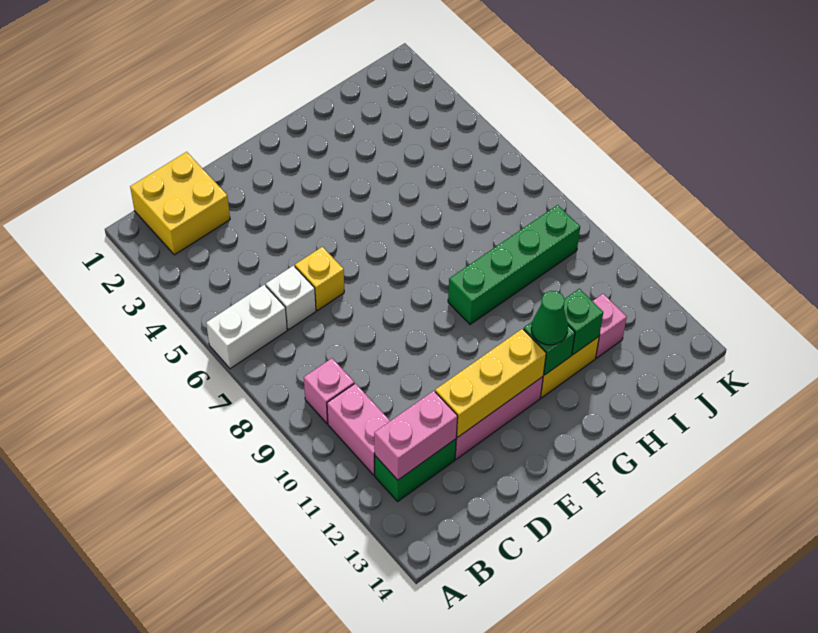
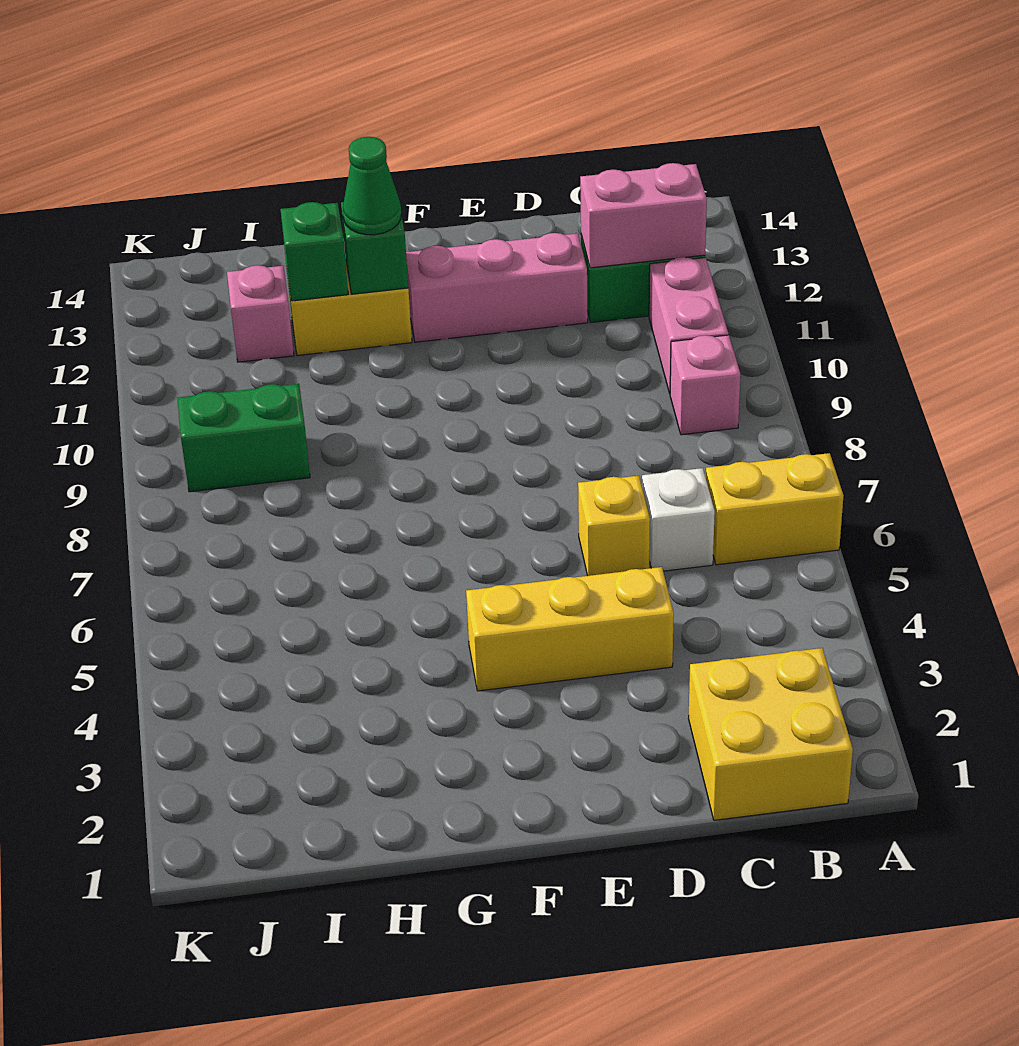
white brick A6:B6 level 1 -> yellow brick A6:B6 level 1
yellow brick D12:F12 level 2 -> yellow brick D4:F4 level 1
green brick G9:J9 level 1 -> green brick I9:J9 level 1

